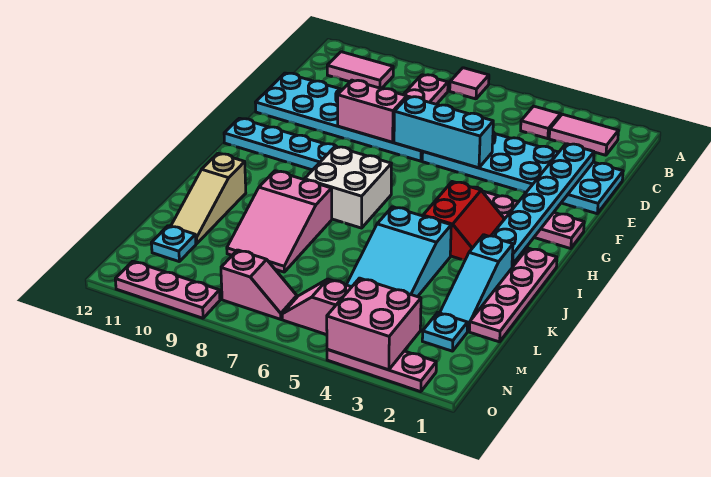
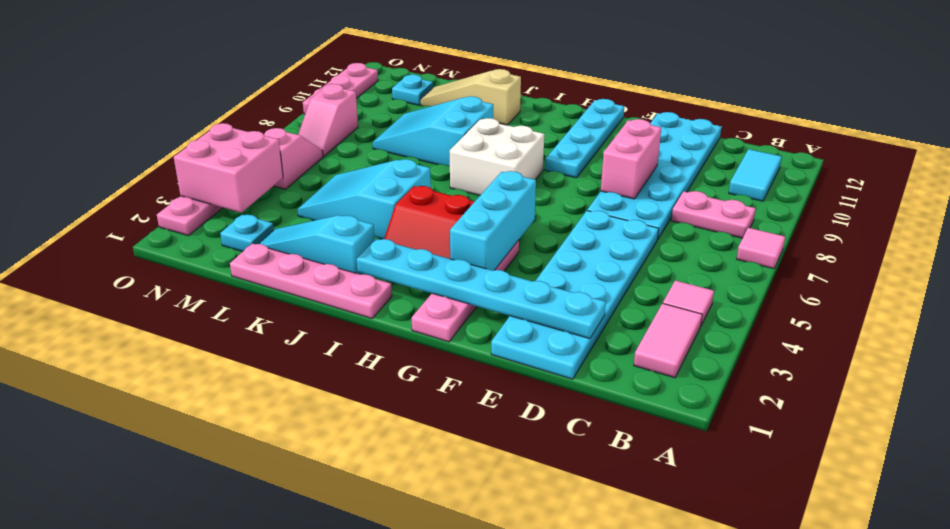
pink tile B10:B11 level 1 -> cyan tile B10:B11 level 1
cyan brick E5:E7 level 2 -> cyan brick G3:G5 level 2
pink slope J8:L9 level 1 top J -> cyan slope J8:L9 level 1 top J

